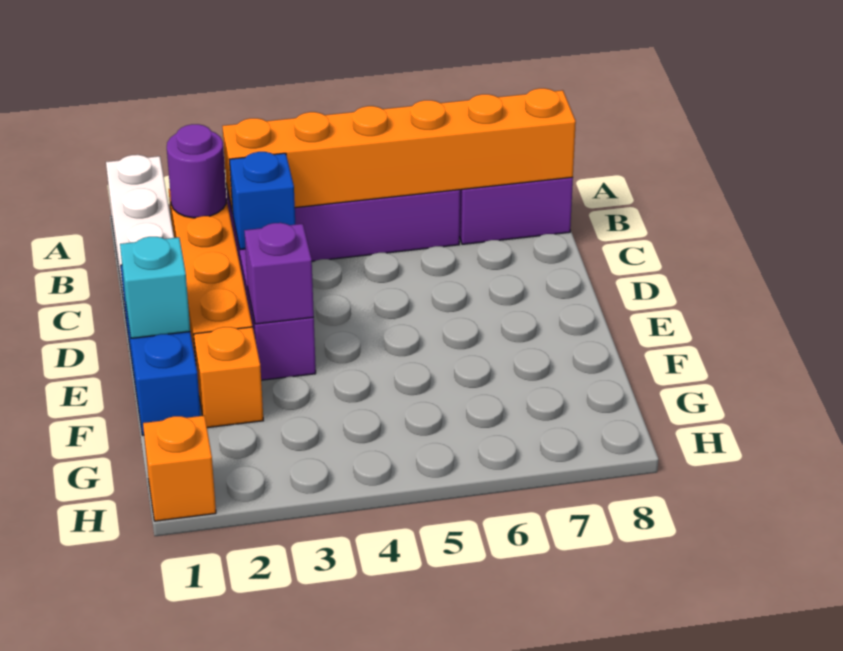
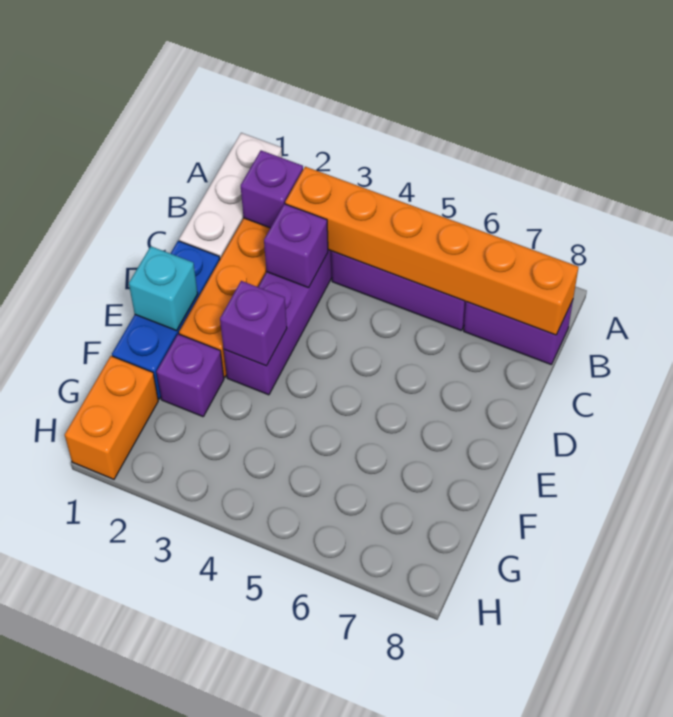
purple round brick B2 level 2 -> purple brick B2 level 2
blue brick C3 level 2 -> purple brick C3 level 2
orange brick F2 level 1 -> purple brick F2 level 1
orange brick H1 level 1 -> orange brick G1:H1 level 1

